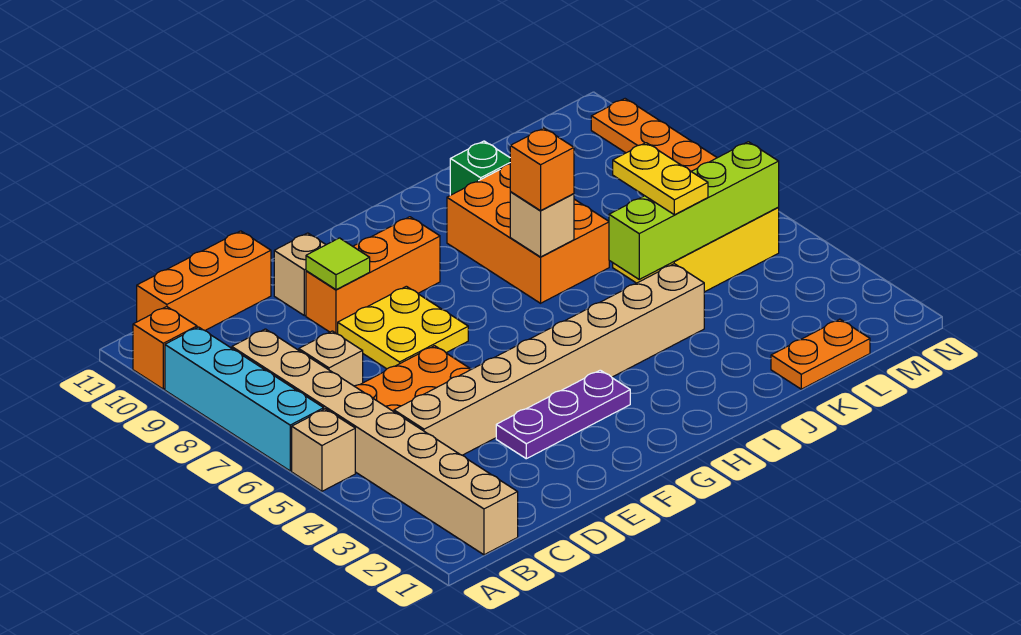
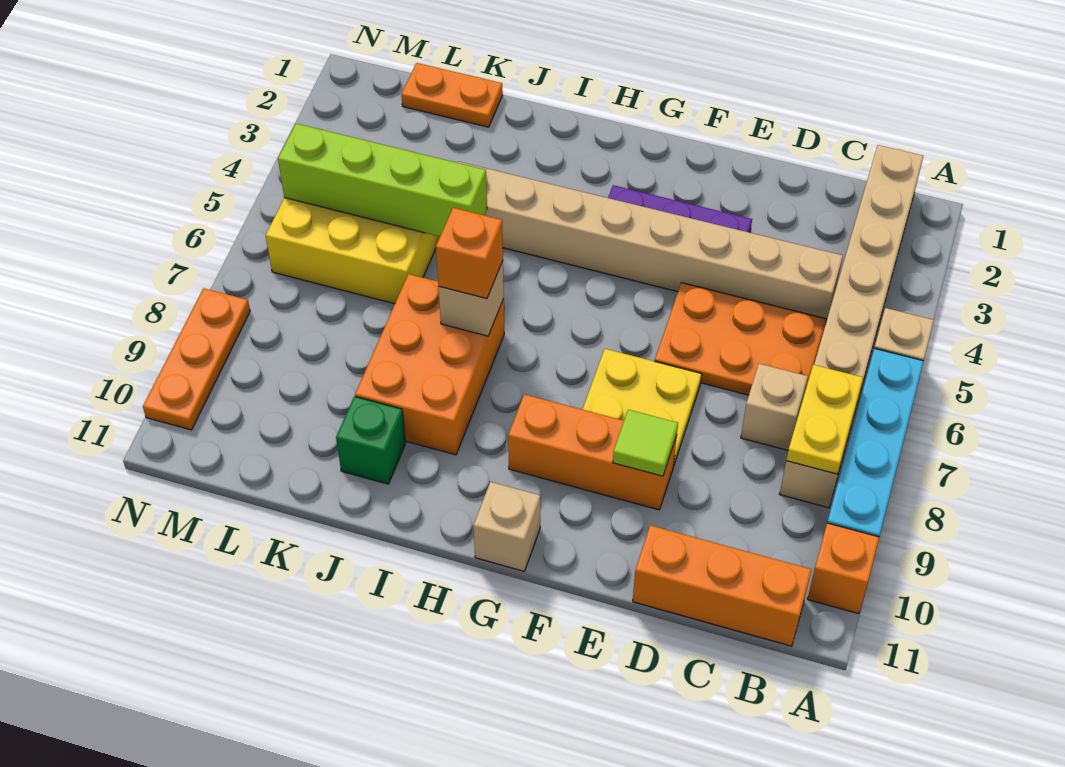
tan brick E10 level 1 -> tan brick G11 level 1
yellow plate K5:K6 level 3 -> yellow plate B7:B8 level 2

